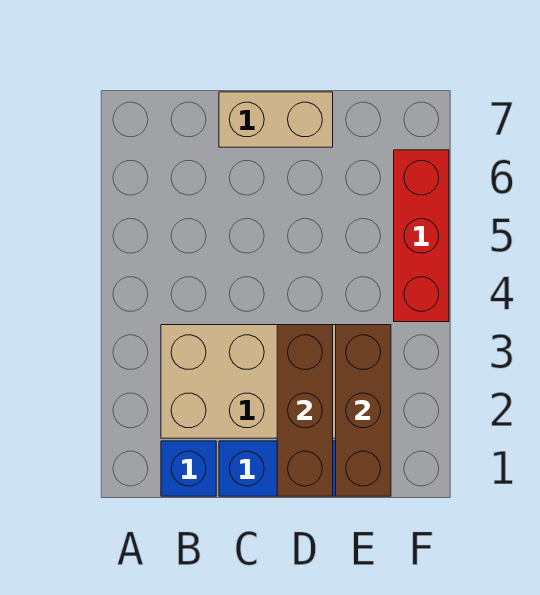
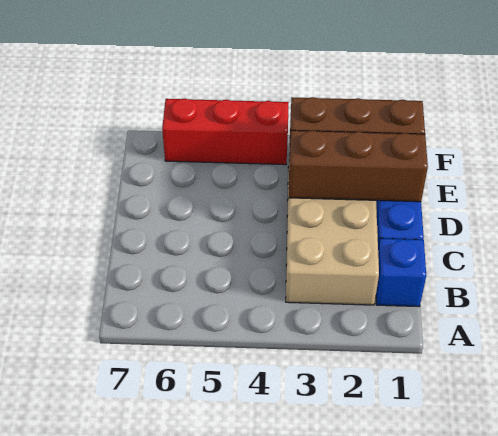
tan brick C7:D7 level 1 -> none

